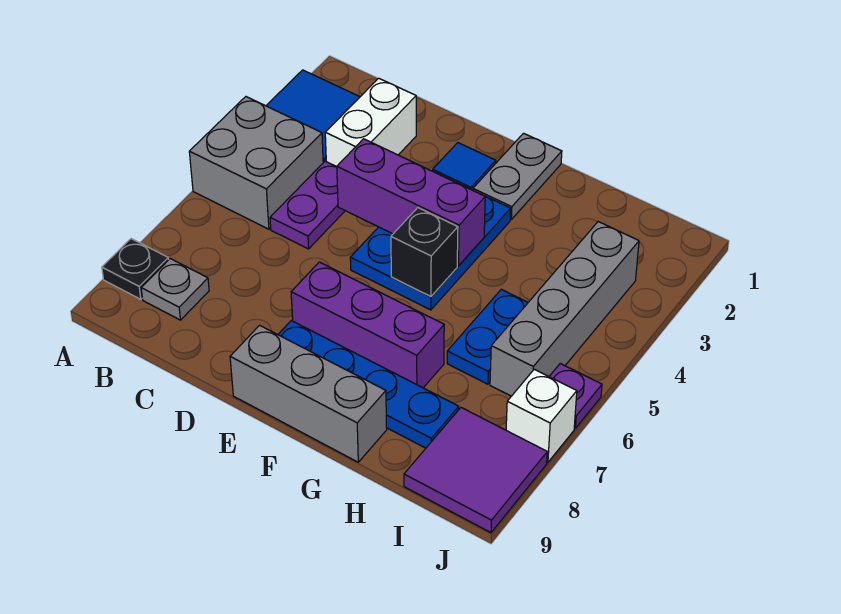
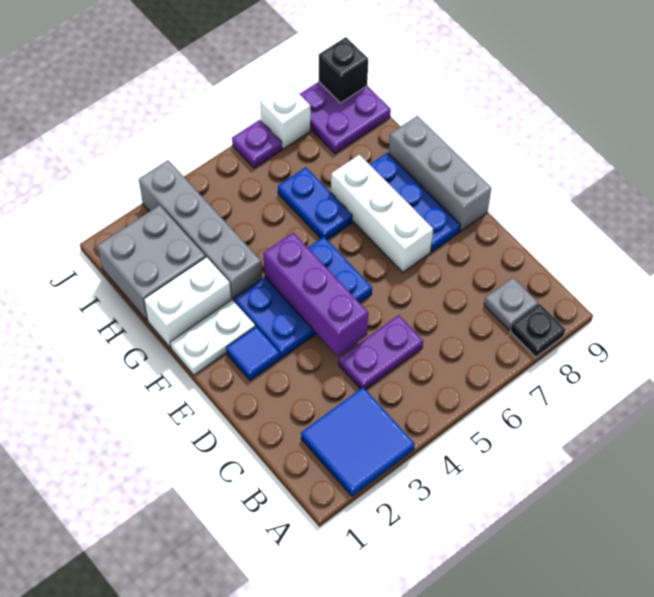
grey brick A4:B5 level 1 -> grey brick H1:I2 level 1
white brick C2:C3 level 1 -> white brick G1:G2 level 1
purple brick E7:G7 level 1 -> white brick E7:G7 level 1
blue plate E8:H8 level 1 -> blue plate E8:G8 level 1
grey plate F1:F2 level 1 -> white plate F1:F2 level 1
black brick F5 level 2 -> black brick J9 level 2
blue plate H5:H6 level 1 -> blue plate G6:H6 level 1
grey brick I3:I6 level 1 -> grey brick G3:J3 level 1
purple tile I8:J9 level 1 -> purple plate I8:J9 level 1

